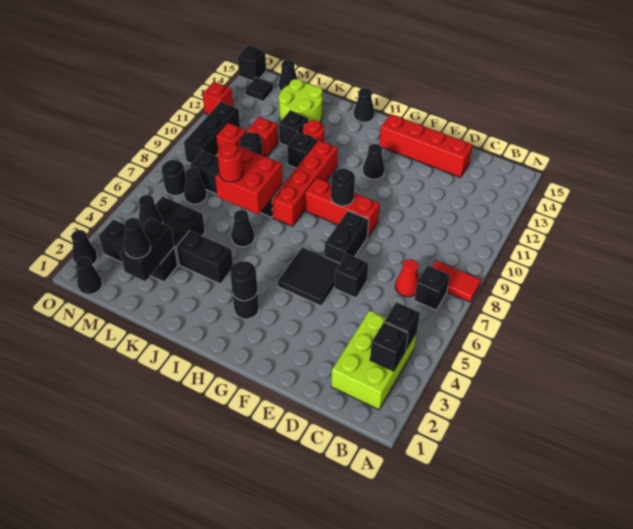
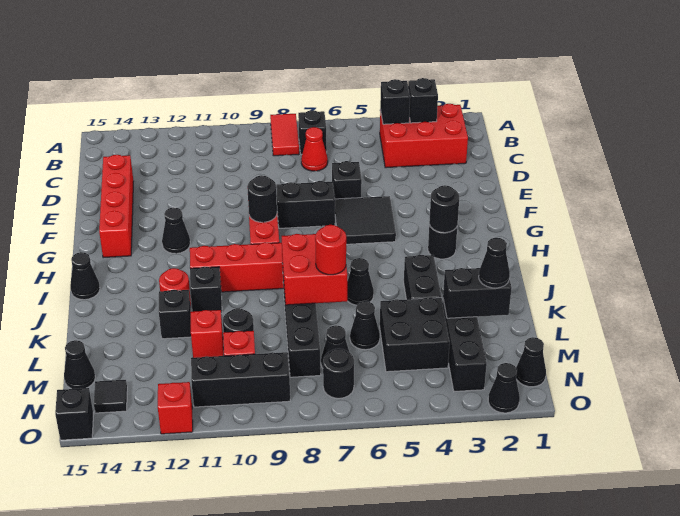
lime brick B2:C4 level 1 -> red brick B2:C4 level 1
lime round brick K13:L14 level 1 -> none
black cone M4 level 2 -> black cone L6 level 1

